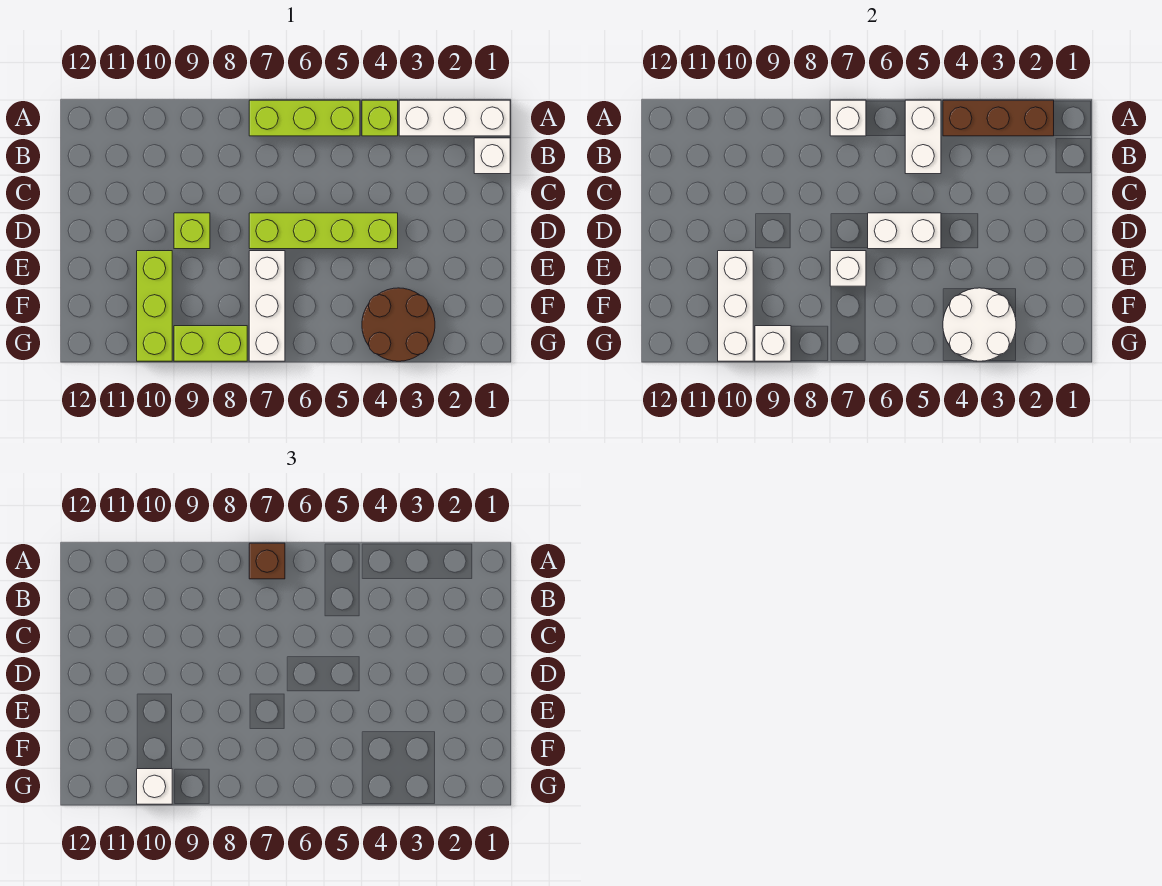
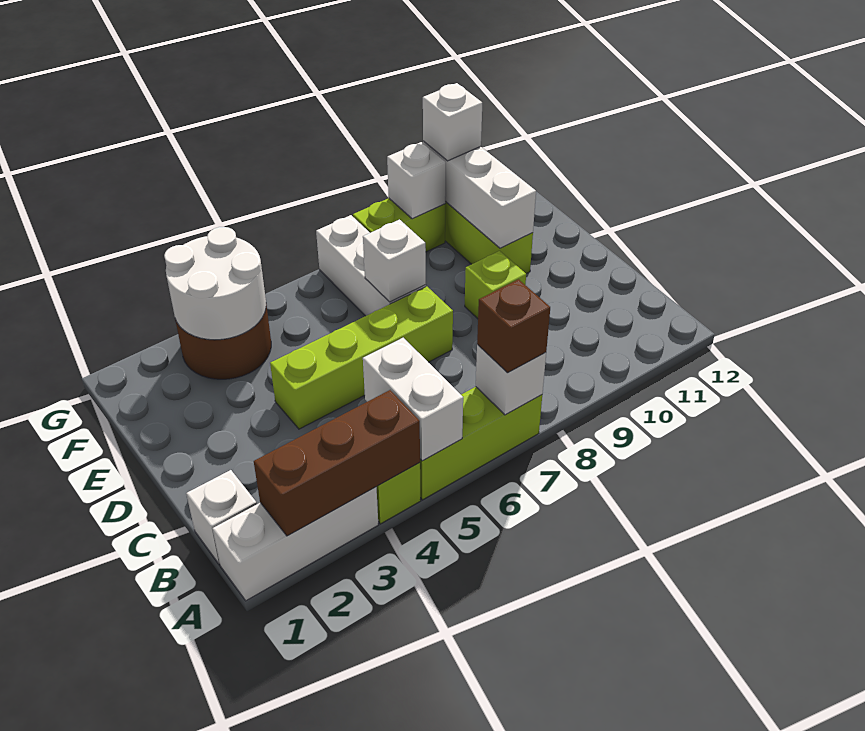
white brick D5:D6 level 2 -> none

